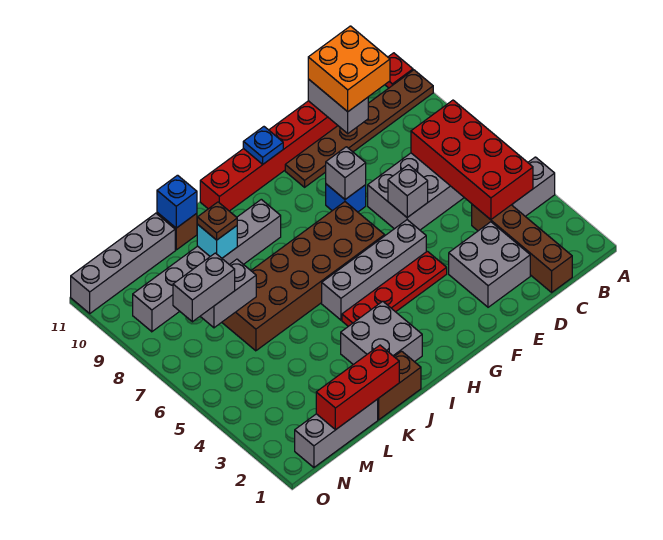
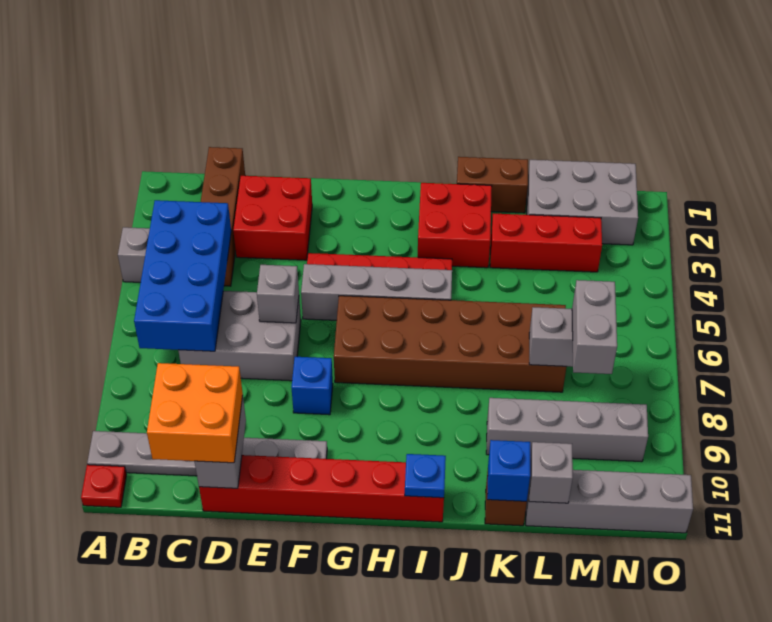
brown plate A10:F10 level 1 -> grey plate A10:F10 level 1
red brick B4:C7 level 2 -> blue brick B4:C7 level 2
grey brick D2:E3 level 1 -> red brick D2:E3 level 1
grey brick F8 level 2 -> grey brick L11 level 2
blue plate G11 level 2 -> blue plate I11 level 2
grey brick I2:J3 level 1 -> red brick I2:J3 level 1
grey brick I9:N9 level 1 -> grey brick K9:N9 level 1
red brick K1:M1 level 2 -> red brick K3:M3 level 1
cyan brick K9 level 2 -> none
brown plate K9 level 3 -> none
grey brick L1:N1 level 1 -> grey brick L1:N2 level 1
grey brick M7:N7 level 3 -> grey brick M7:M8 level 3

